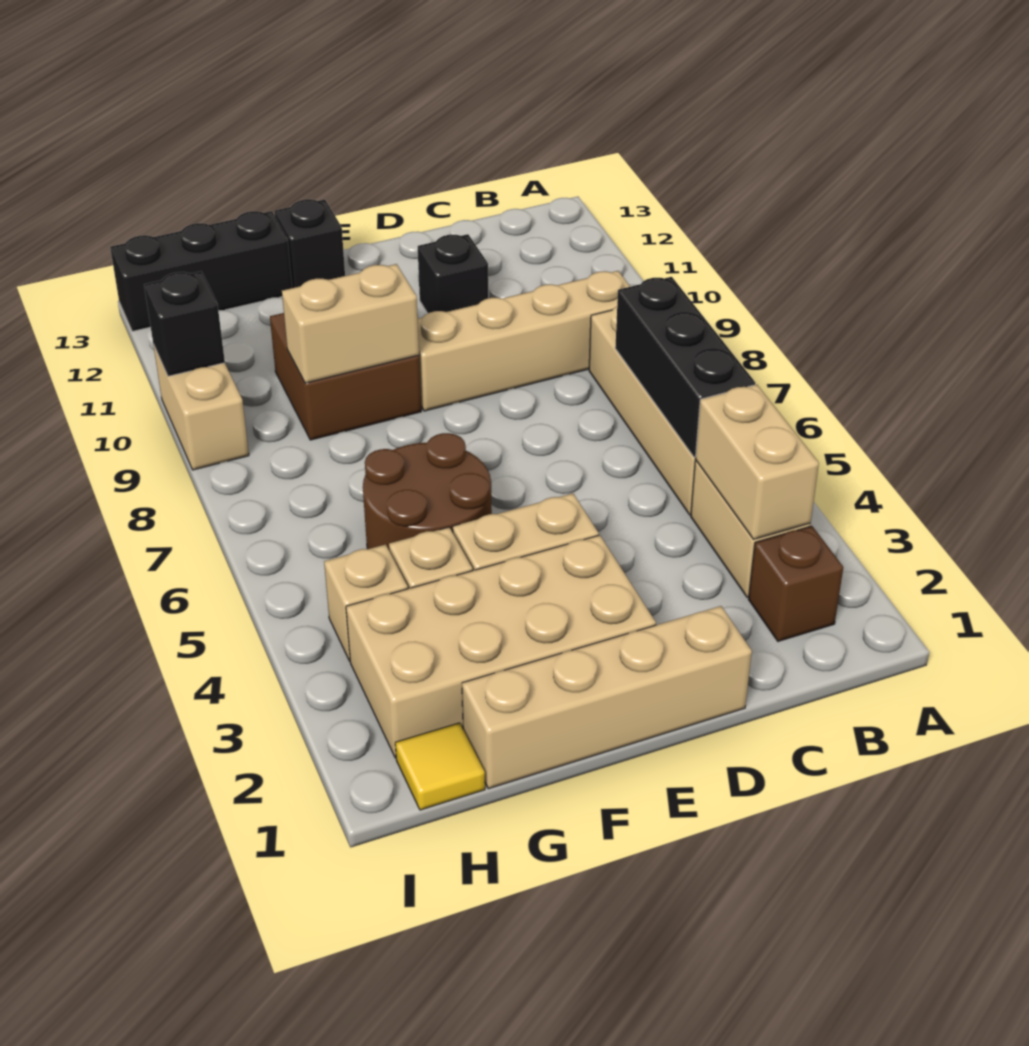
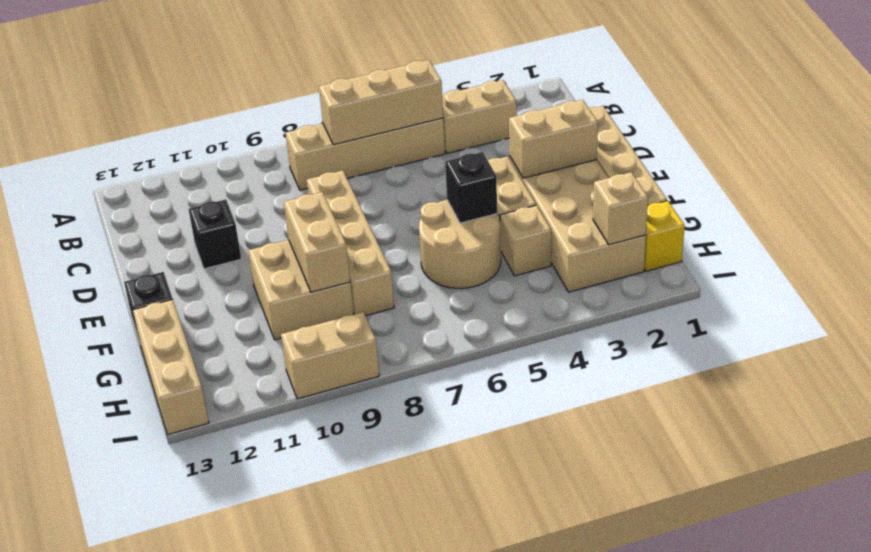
brown brick B2 level 1 -> none
tan brick B3:B4 level 2 -> tan brick E2:E3 level 2
black brick B5:B7 level 2 -> tan brick B5:B7 level 2
tan brick B9:E9 level 1 -> tan brick D8:G8 level 1
brown round brick F5:G6 level 1 -> tan round brick F5:G6 level 1
brown brick F9:G10 level 1 -> tan brick F9:G10 level 1
black brick G13:I13 level 1 -> tan brick G13:I13 level 1
yellow tile H1 level 1 -> yellow brick H1 level 1
tan brick H4 level 1 -> tan brick H2 level 2
black brick I10 level 2 -> black brick F5 level 2

